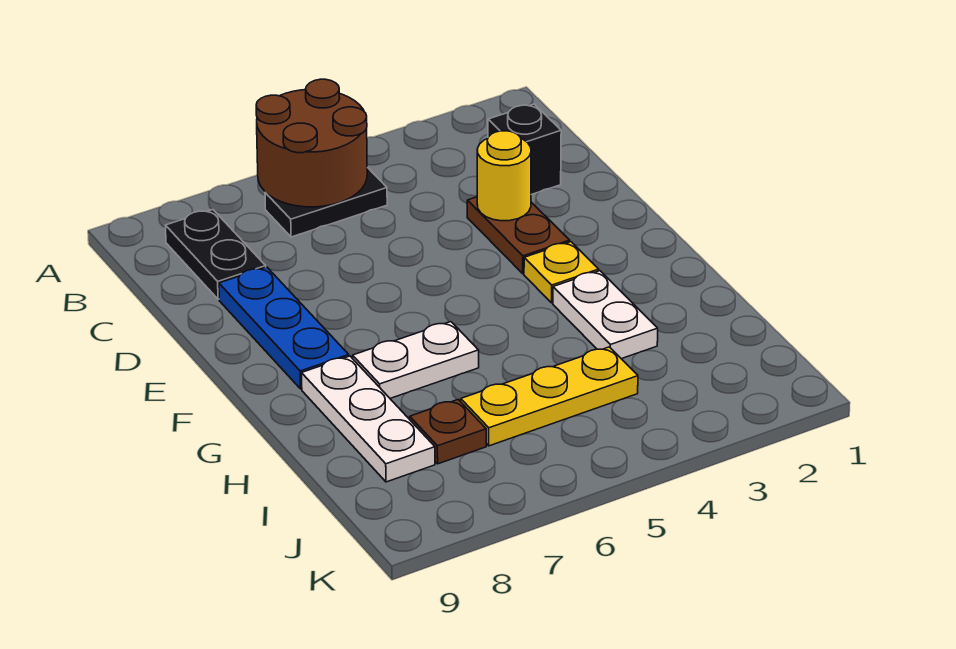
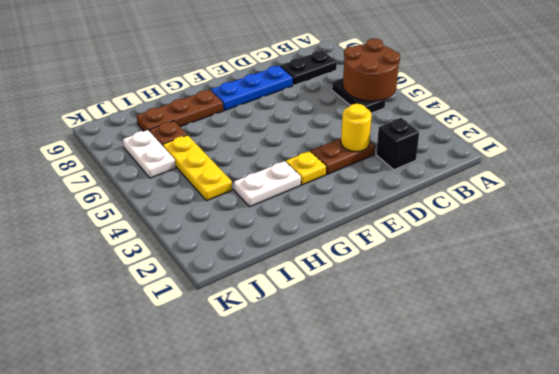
white plate G6:G7 level 1 -> white plate J6:J7 level 1
white plate G8:I8 level 1 -> brown plate G8:I8 level 1

